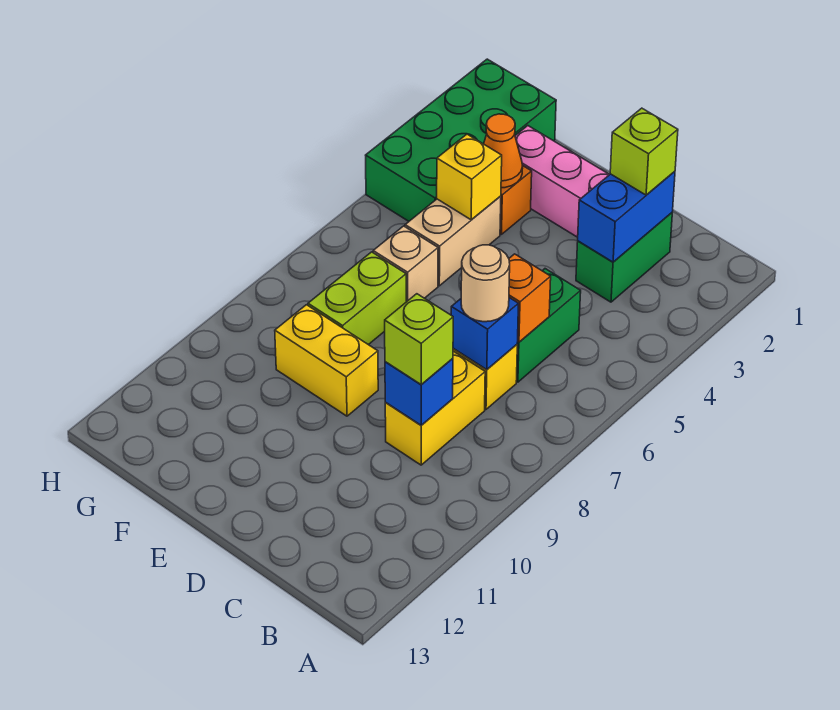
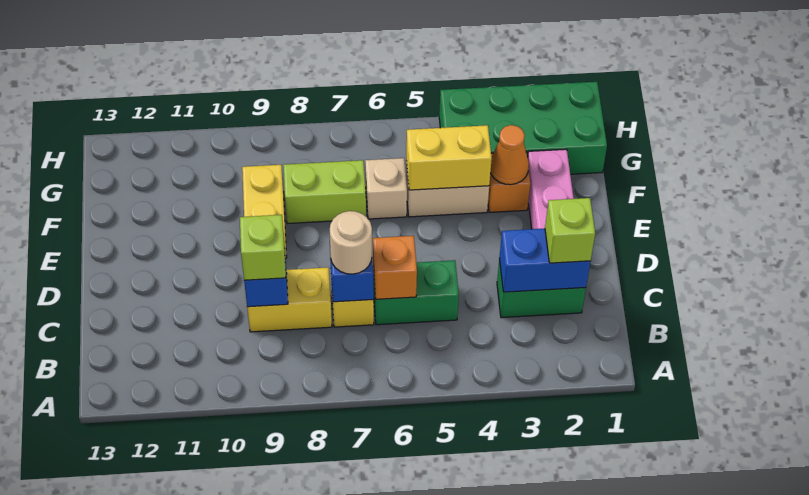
yellow brick F4 level 2 -> yellow brick F4:F5 level 2

